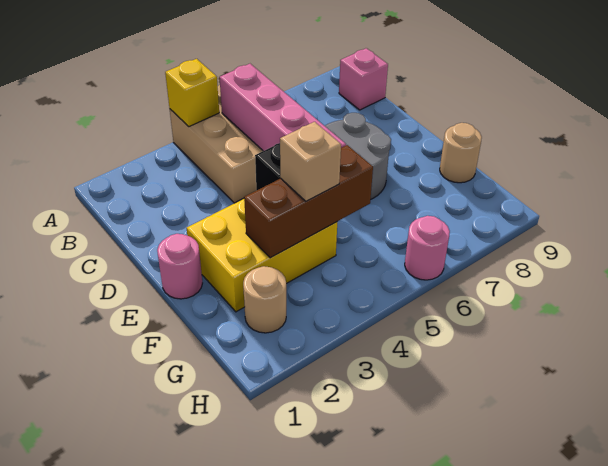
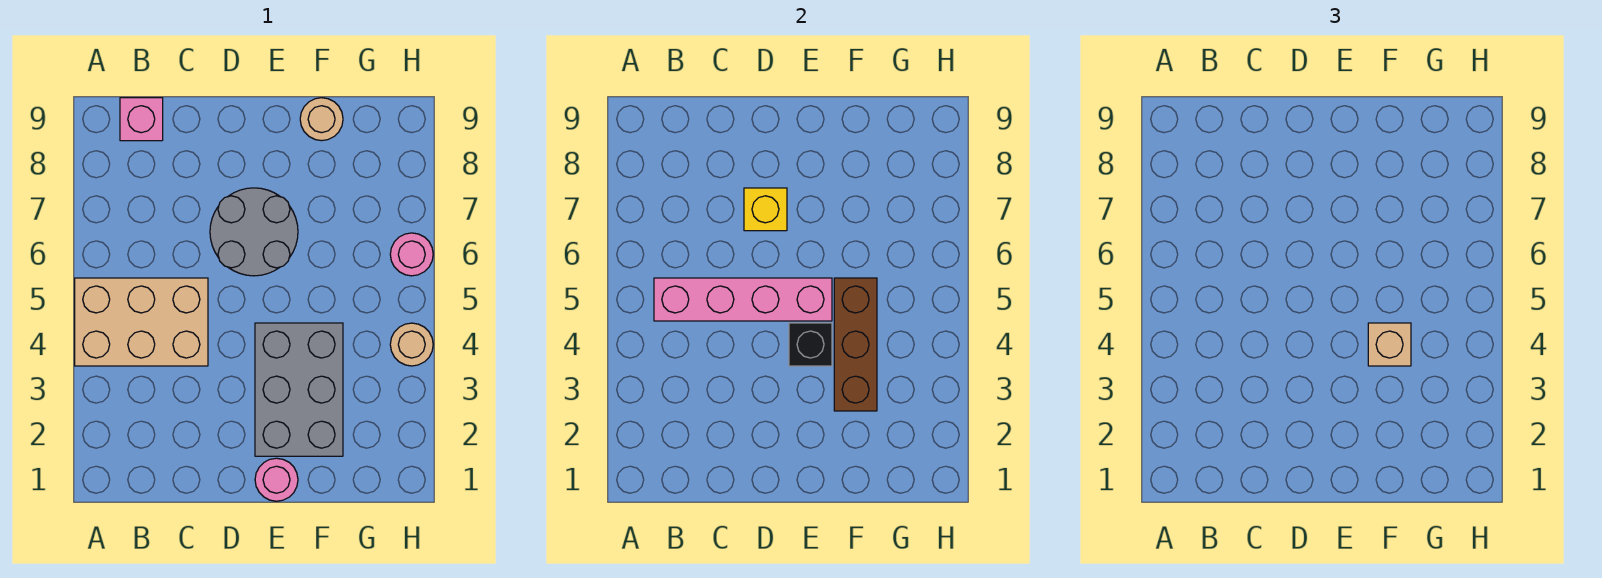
yellow brick A4 level 2 -> yellow brick D7 level 2
yellow brick E2:F4 level 1 -> grey brick E2:F4 level 1
tan round brick G2 level 1 -> tan round brick H4 level 1

